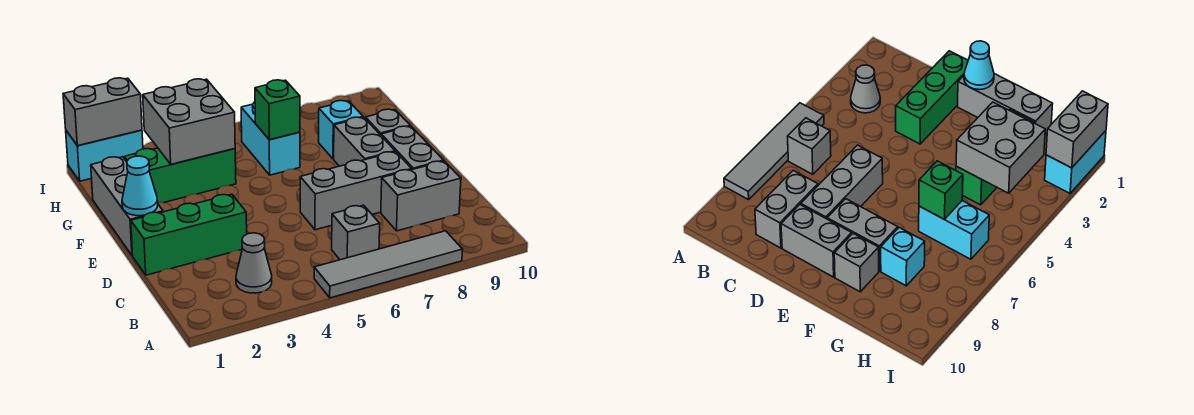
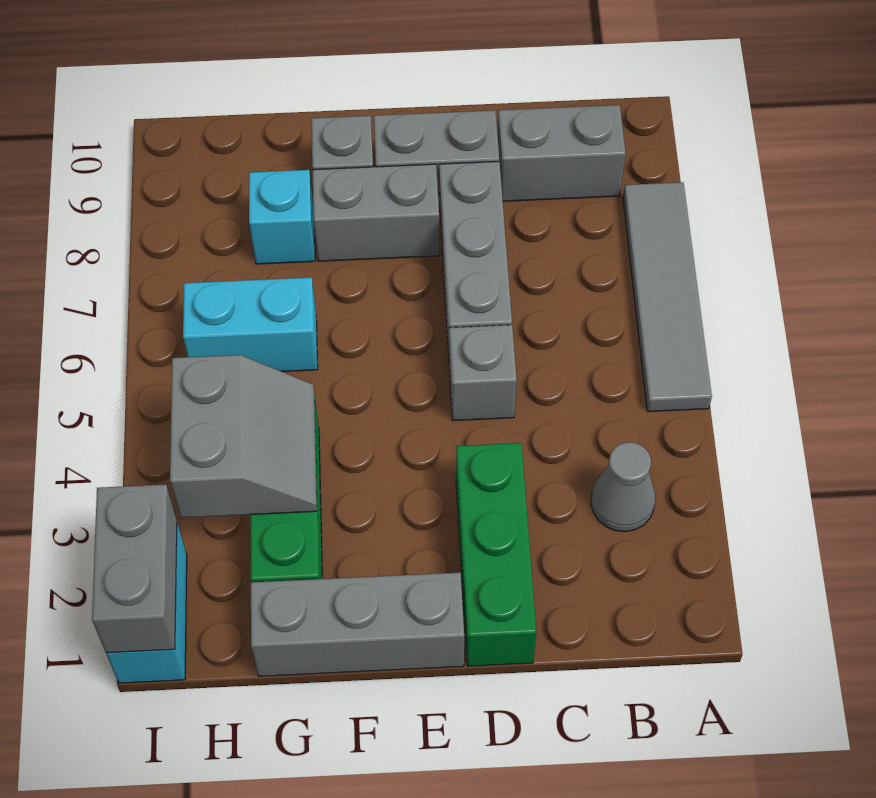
grey brick B6 level 1 -> grey brick D5 level 1
grey brick C8:C9 level 1 -> grey brick B9:C9 level 1
cyan cone E1 level 2 -> none
grey brick G3:H4 level 2 -> grey slope G3:H4 level 2 top H
green brick G6 level 2 -> none

